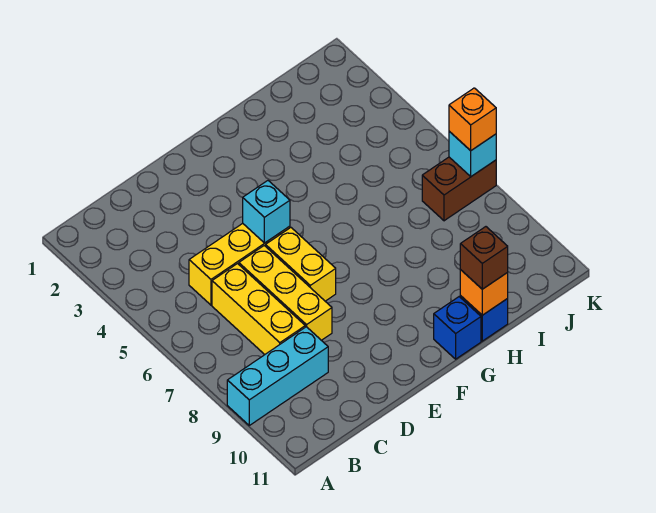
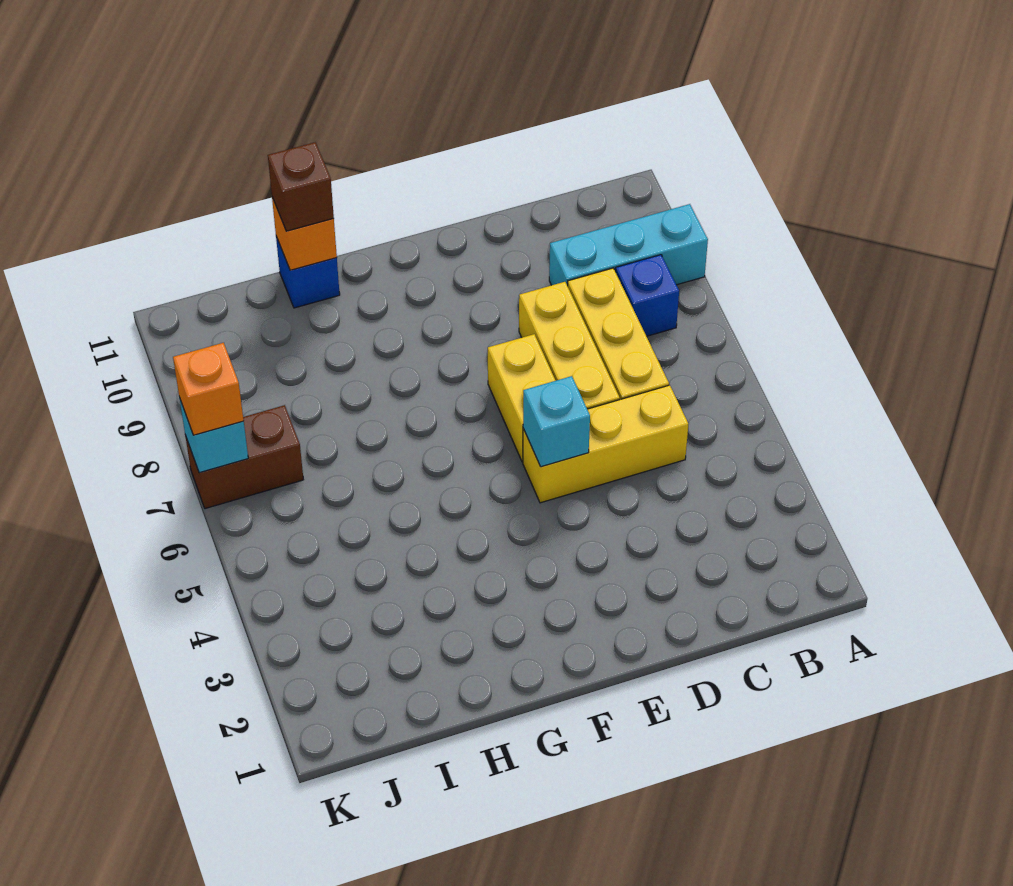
blue brick G11 level 1 -> blue brick B8 level 1

